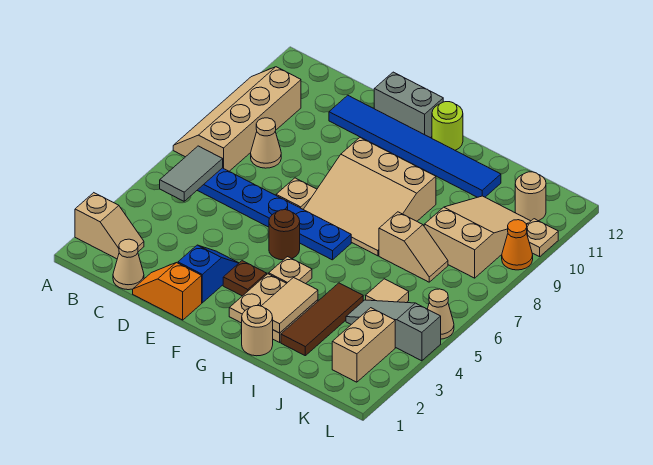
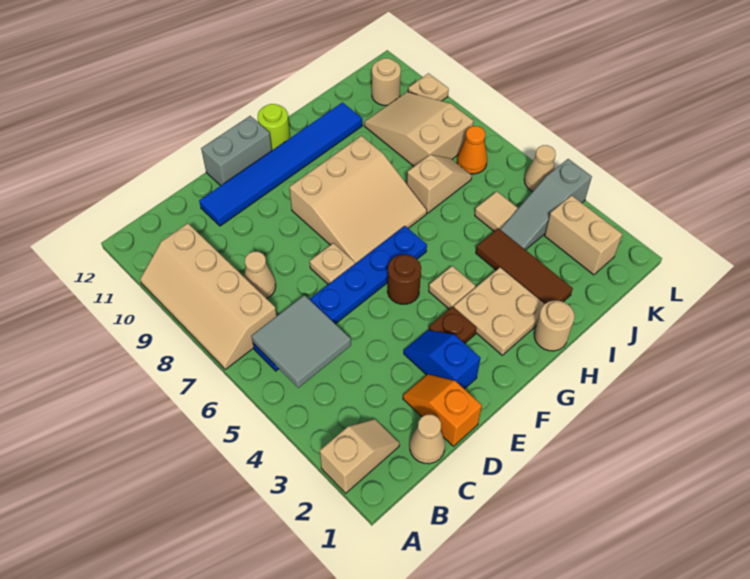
grey tile B5:B6 level 2 -> grey tile B5:C6 level 2
orange slope D1:E1 level 1 top E -> orange slope D1:D2 level 1 top 1
tan tile H2:H3 level 2 -> none
orange cone L9 level 1 -> orange cone K7 level 1

